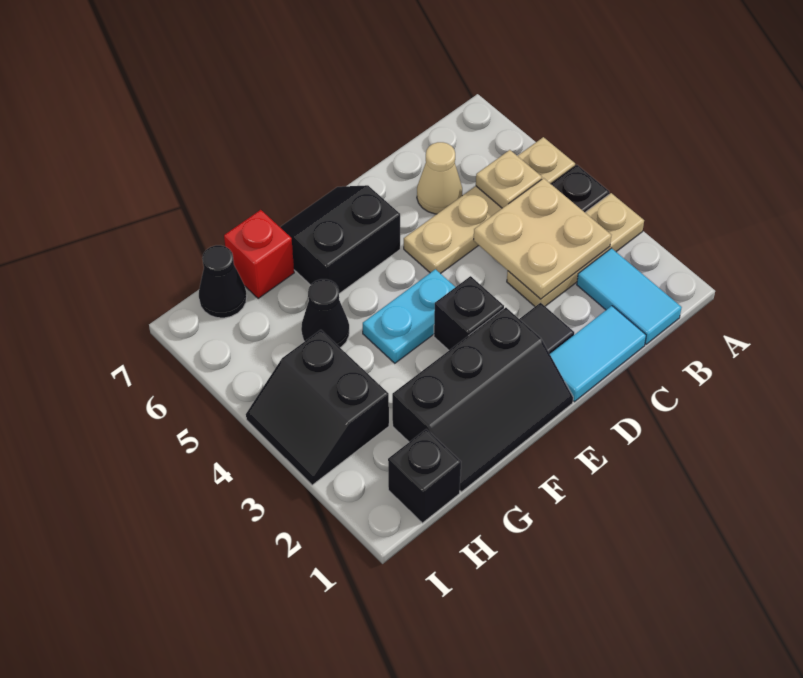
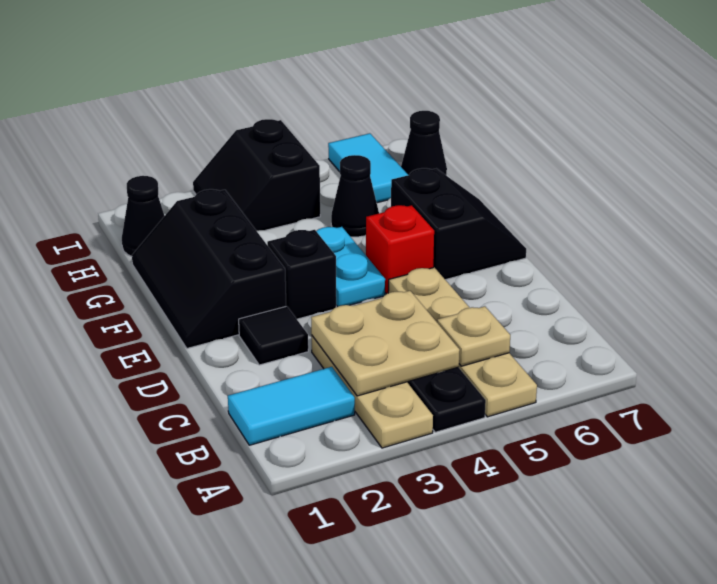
cyan tile C1:D1 level 1 -> cyan tile H6:I6 level 1
tan cone C6 level 1 -> none
red brick G7 level 1 -> red brick E5 level 1
black brick H1 level 1 -> black cone H1 level 1
black slope H3:I4 level 1 top H -> black slope H3:I4 level 1 top 4

